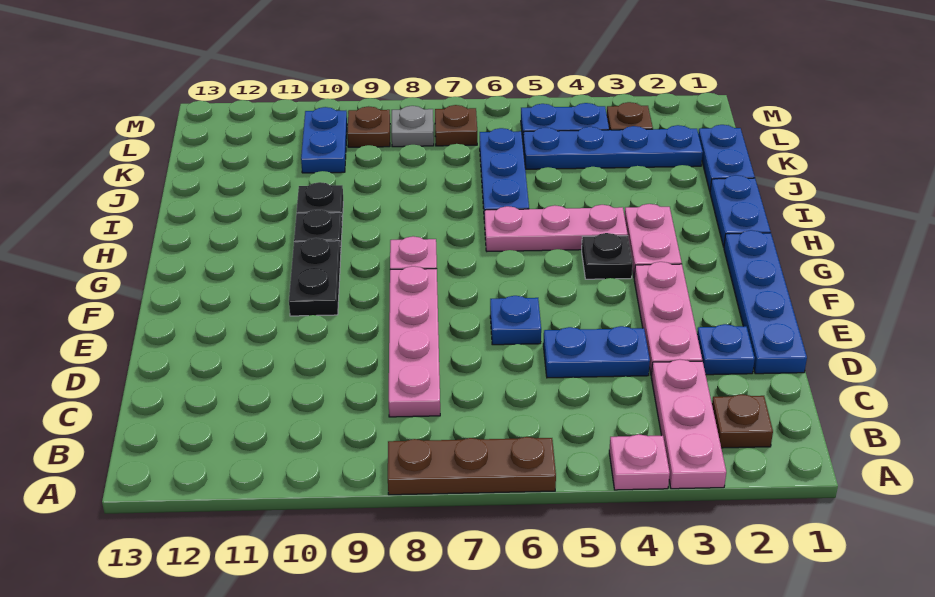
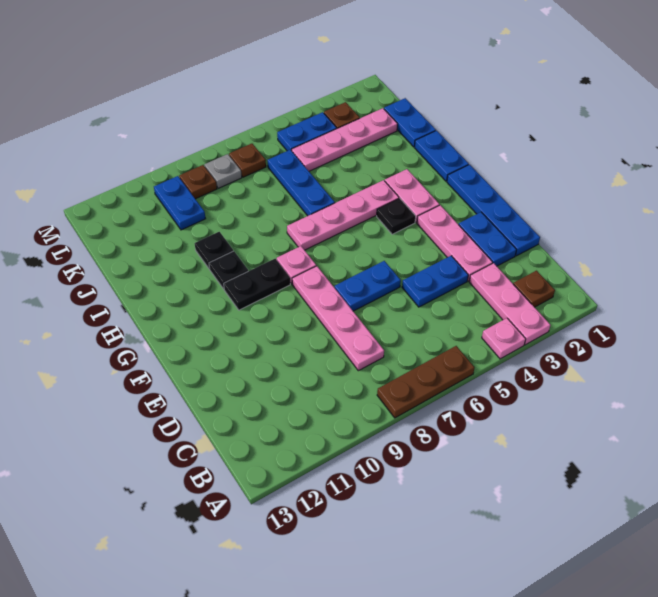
blue plate D2 level 1 -> blue plate D2:E2 level 1
blue plate E6 level 1 -> blue plate E6:E7 level 1
black plate F10:G10 level 1 -> black plate G9:G10 level 1
pink plate H4:H6 level 1 -> pink plate H4:H7 level 1
blue plate K2:K5 level 1 -> pink plate K2:K5 level 1

